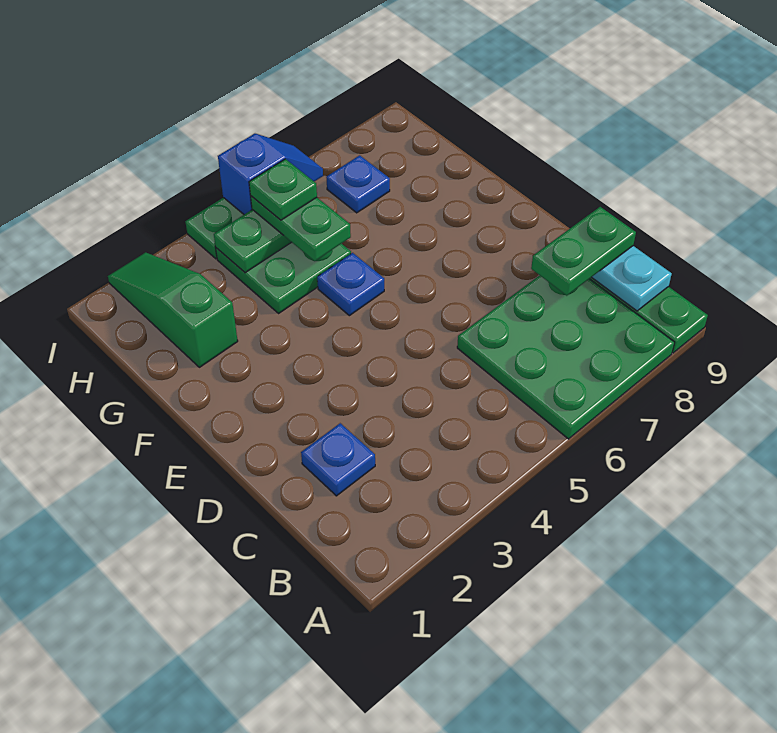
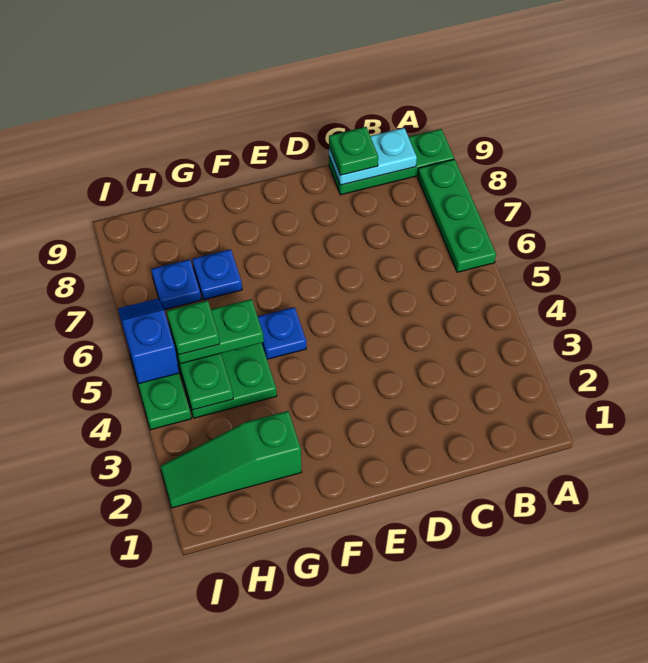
green plate A6:C8 level 1 -> green plate A6:A8 level 1
blue plate C2 level 1 -> blue plate G7 level 1
green plate C8:C9 level 3 -> green plate C9 level 3

